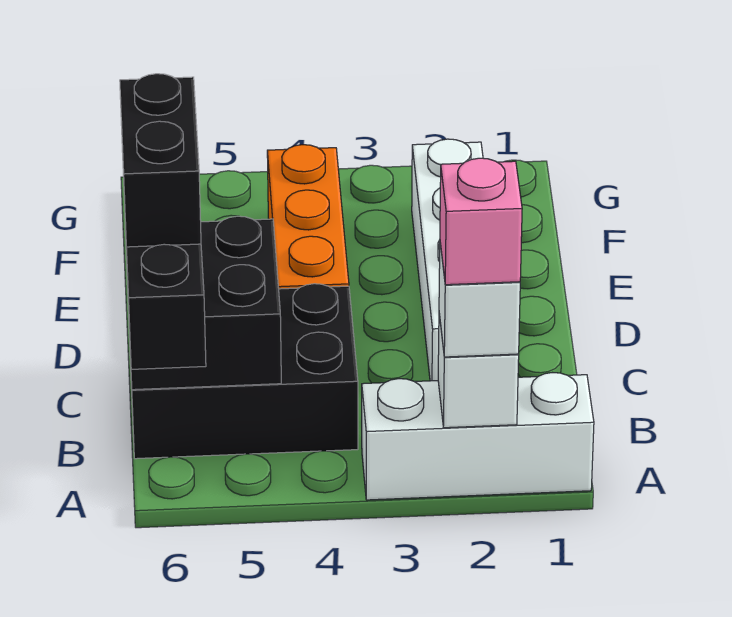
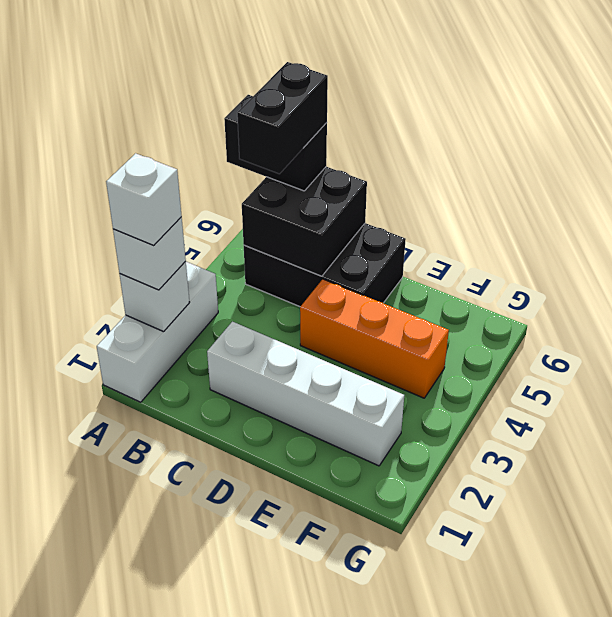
pink brick A2 level 4 -> white brick A2 level 4
black brick B4:C6 level 1 -> black brick B5:D6 level 1
black brick B6:C6 level 4 -> black brick B5:B6 level 4

